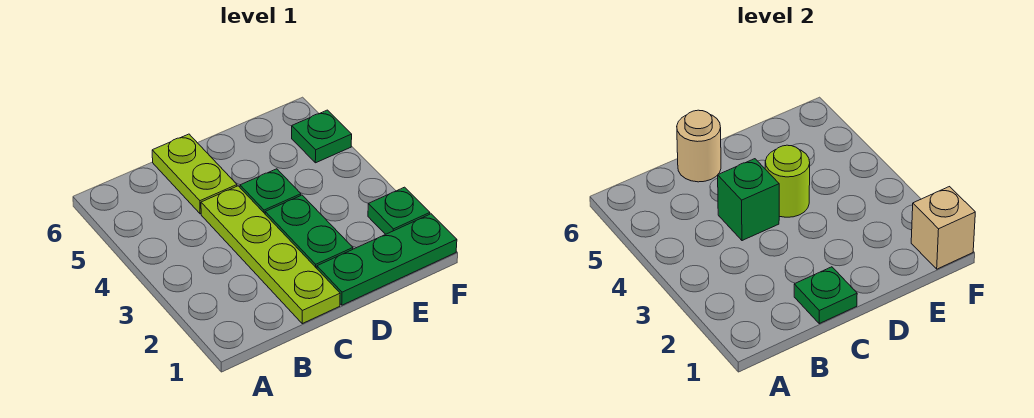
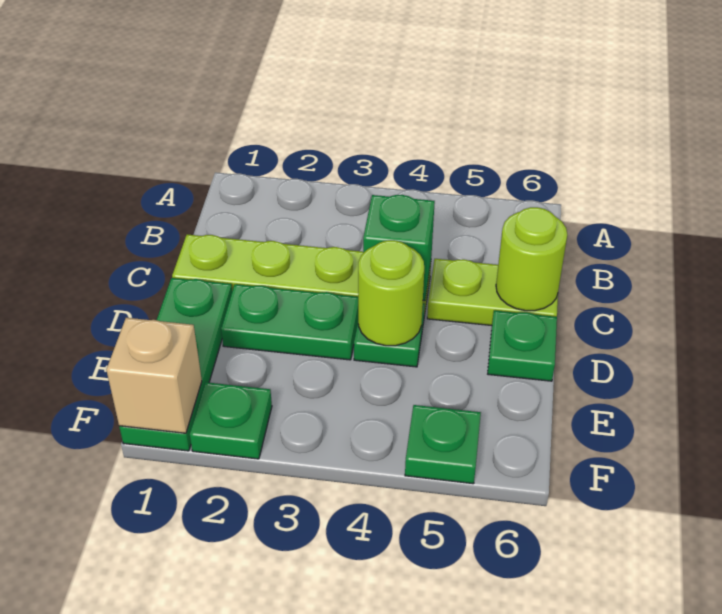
green plate C1 level 2 -> green plate D6 level 1
tan round brick C6 level 2 -> lime round brick C6 level 2

